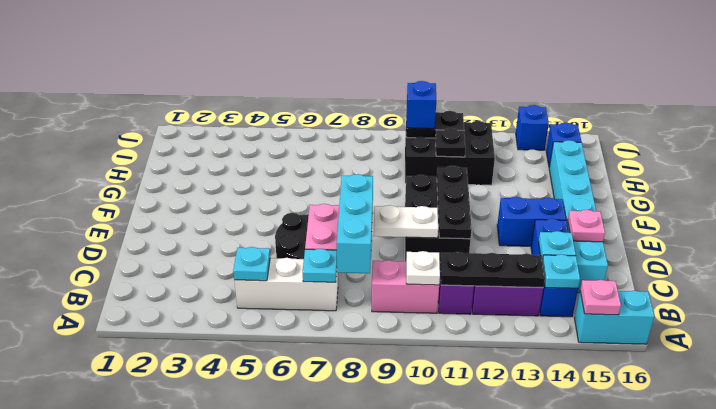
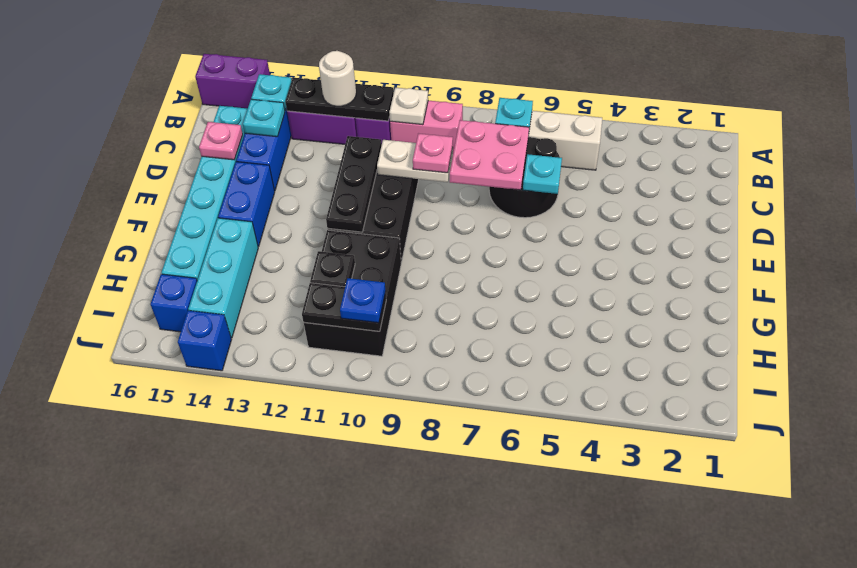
cyan brick A15:A16 level 1 -> purple brick A15:A16 level 1
pink plate A15 level 2 -> pink plate D9 level 3
cyan plate B5 level 2 -> cyan plate D6 level 2
cyan brick B8:D8 level 3 -> cyan brick G14:I14 level 1
none -> white round brick B12 level 3
blue brick E13:E14 level 1 -> blue brick E14:F14 level 1
black brick H10:I12 level 1 -> black brick G10:I11 level 1
blue brick I10 level 3 -> blue plate I10 level 3

